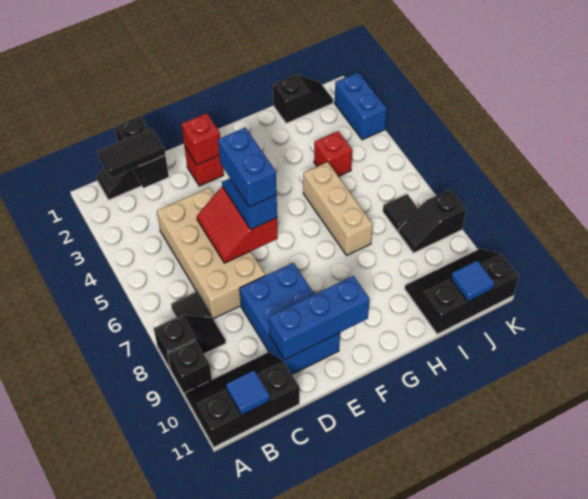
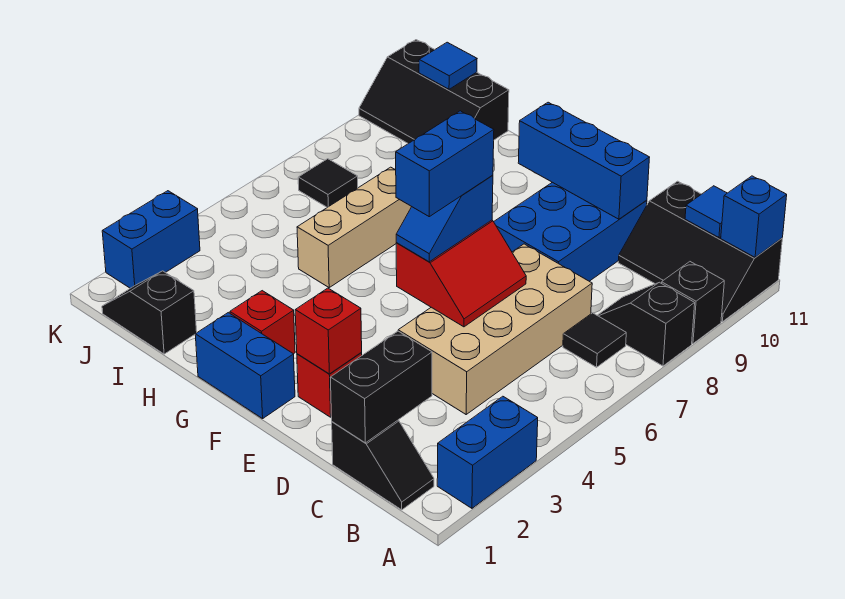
none -> blue brick A2:A3 level 1
none -> blue brick A11 level 2
black tile B2:C2 level 3 -> none
none -> blue brick F1:G1 level 1
red brick I4 level 1 -> red brick G2 level 1
black slope J8:K8 level 1 top K -> none

